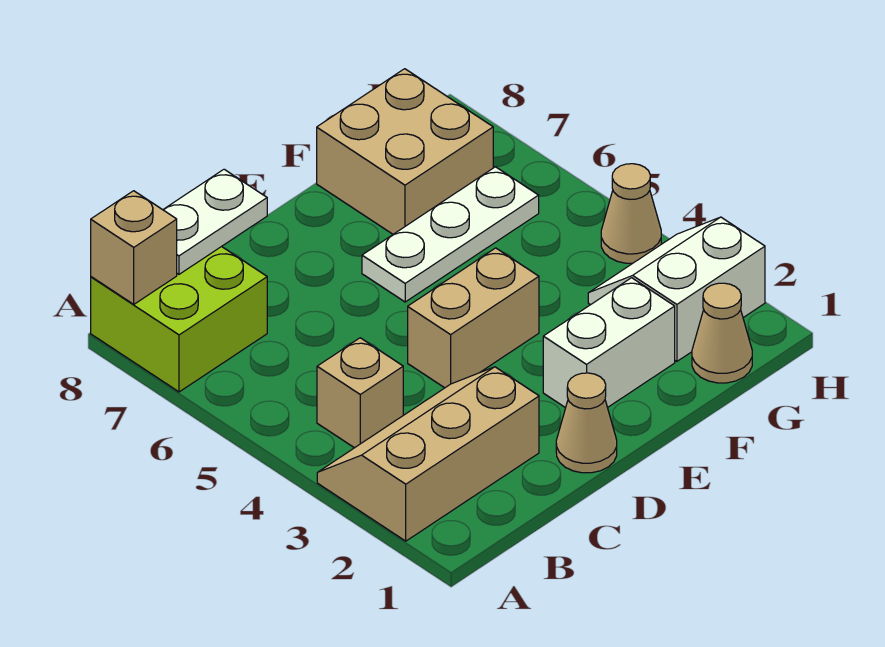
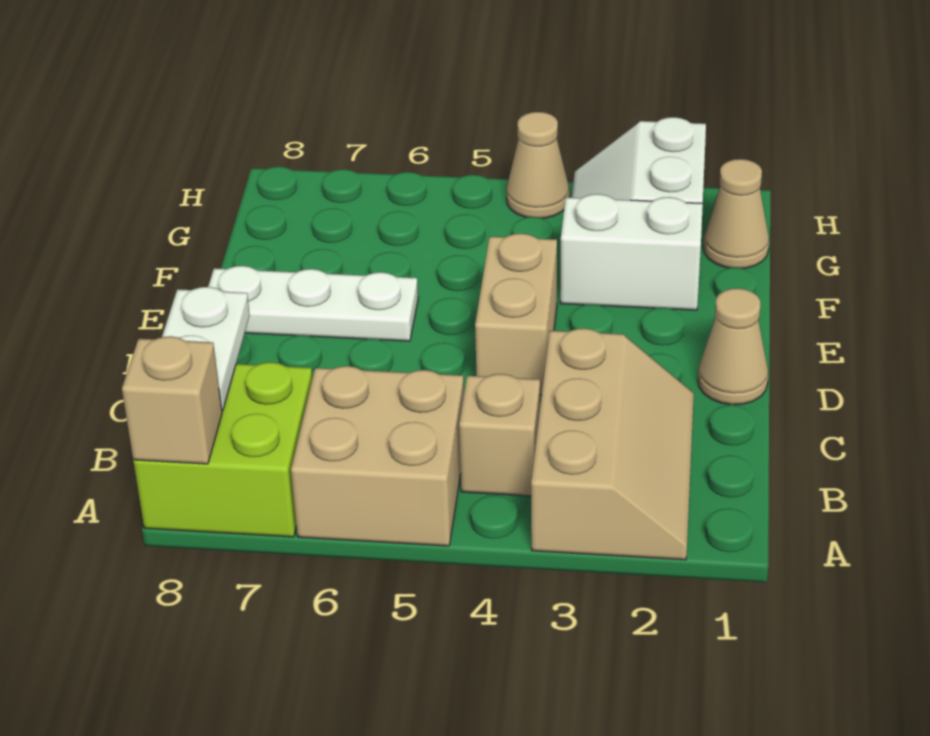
tan slope A2:C3 level 1 top 2 -> tan slope A2:C3 level 1 top 3
white brick E2:F2 level 1 -> white brick F2:F3 level 1
white plate E6:G6 level 1 -> white plate E6:E8 level 1
tan brick F7:G8 level 1 -> tan brick A5:B6 level 1

